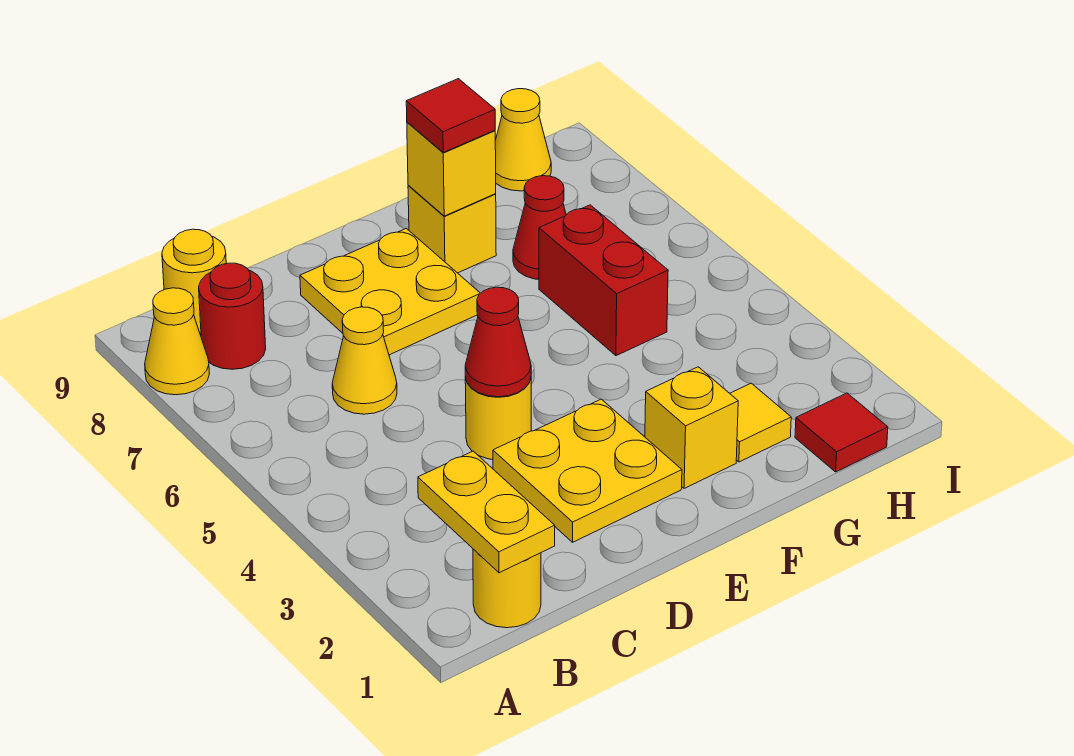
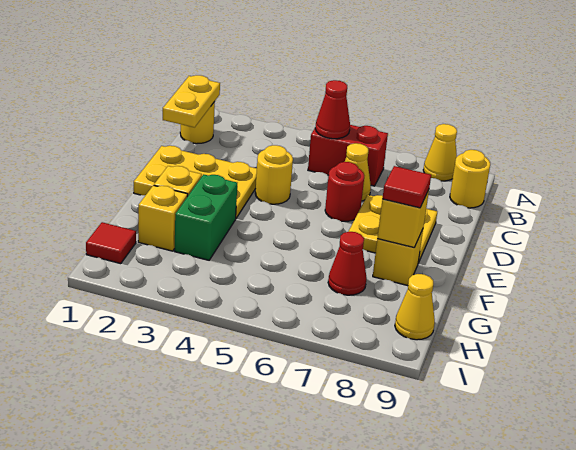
yellow plate B1:B2 level 2 -> yellow plate B1:C1 level 2
red round brick B8 level 1 -> red round brick D6 level 1
yellow plate D2:E3 level 1 -> yellow plate D1:E3 level 1
red cone D4 level 2 -> red cone B5 level 2
none -> green brick F3:G3 level 1
yellow tile G2 level 1 -> yellow brick G2 level 1
red brick G5:G6 level 1 -> red brick B5:B6 level 1

